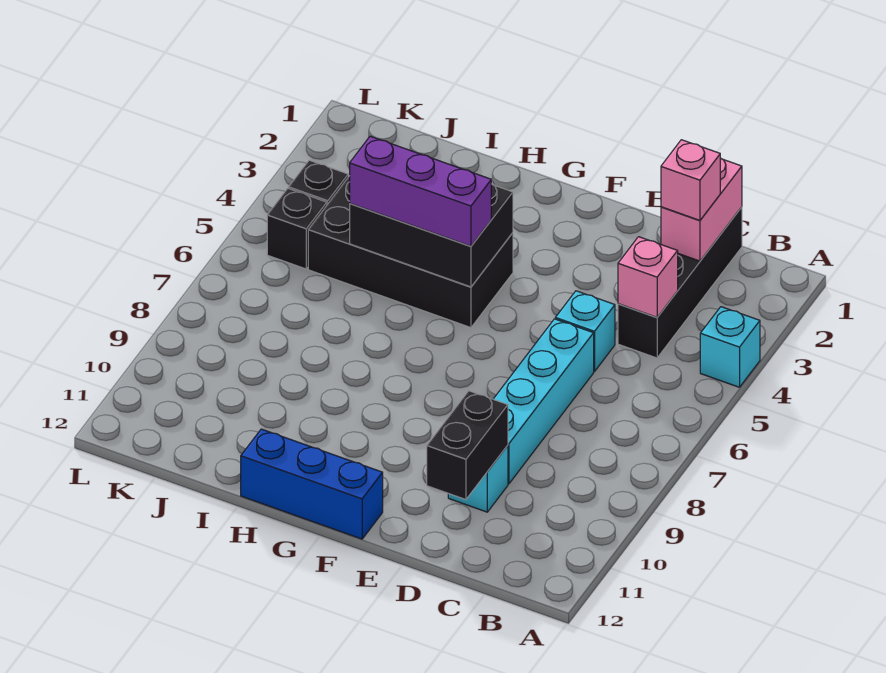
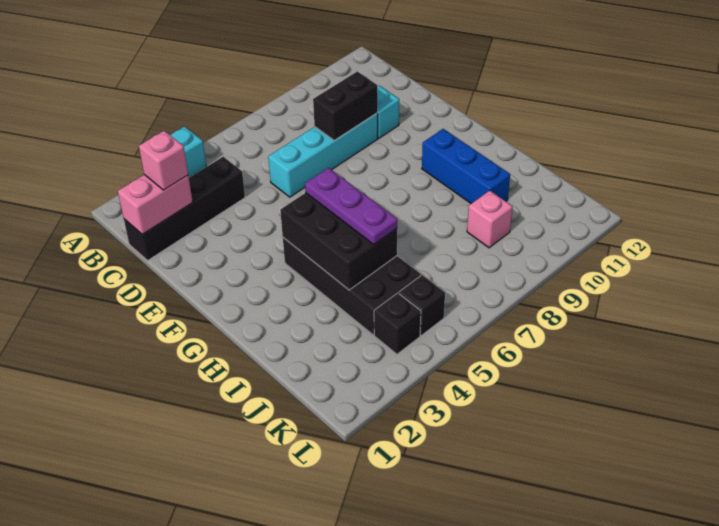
pink brick C4 level 2 -> pink brick J9 level 1
cyan brick D5 level 1 -> none
black brick D10:D11 level 2 -> black brick D8:D9 level 2
blue brick F12:H12 level 1 -> blue brick G10:I10 level 1
purple brick G5:I5 level 3 -> purple plate G5:I5 level 3

